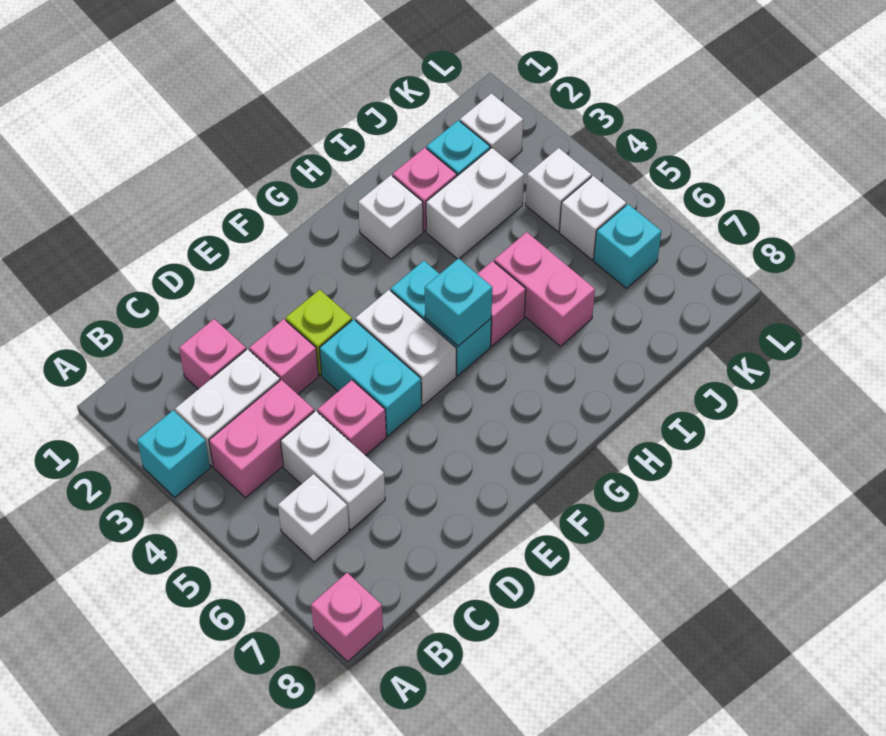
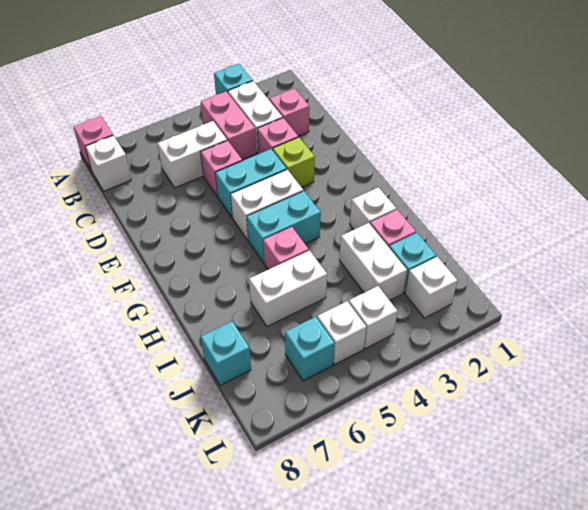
white brick B6 level 1 -> white brick B8 level 1
cyan brick G5 level 2 -> cyan brick J8 level 1
pink brick I5:I6 level 1 -> white brick I5:I6 level 1

